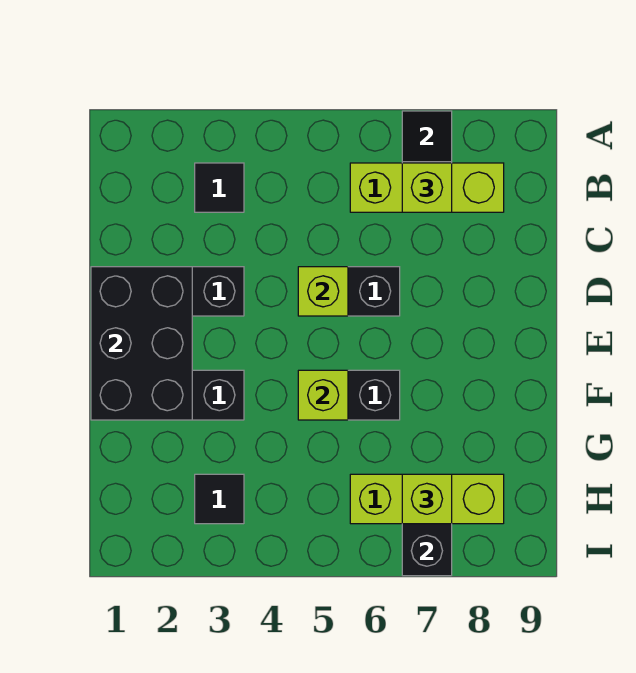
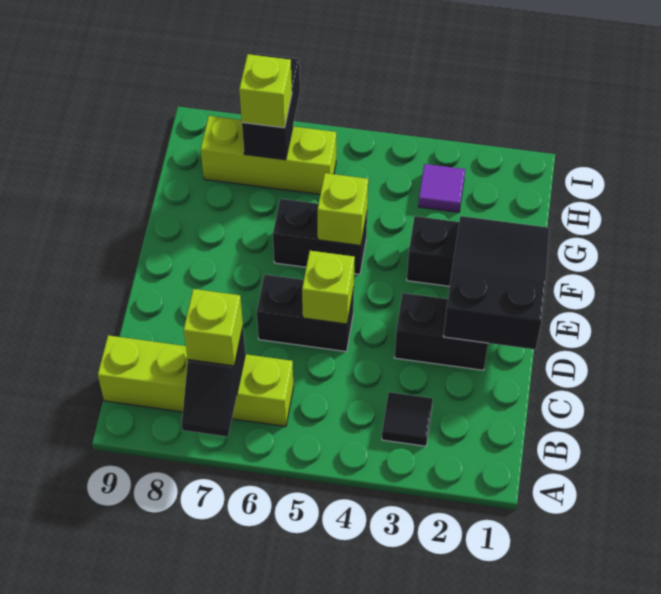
lime brick B6:B8 level 1 -> lime brick B6:B9 level 1
black brick D1:F2 level 2 -> black slope D1:F2 level 2 top D
black tile H3 level 1 -> purple tile H3 level 1

